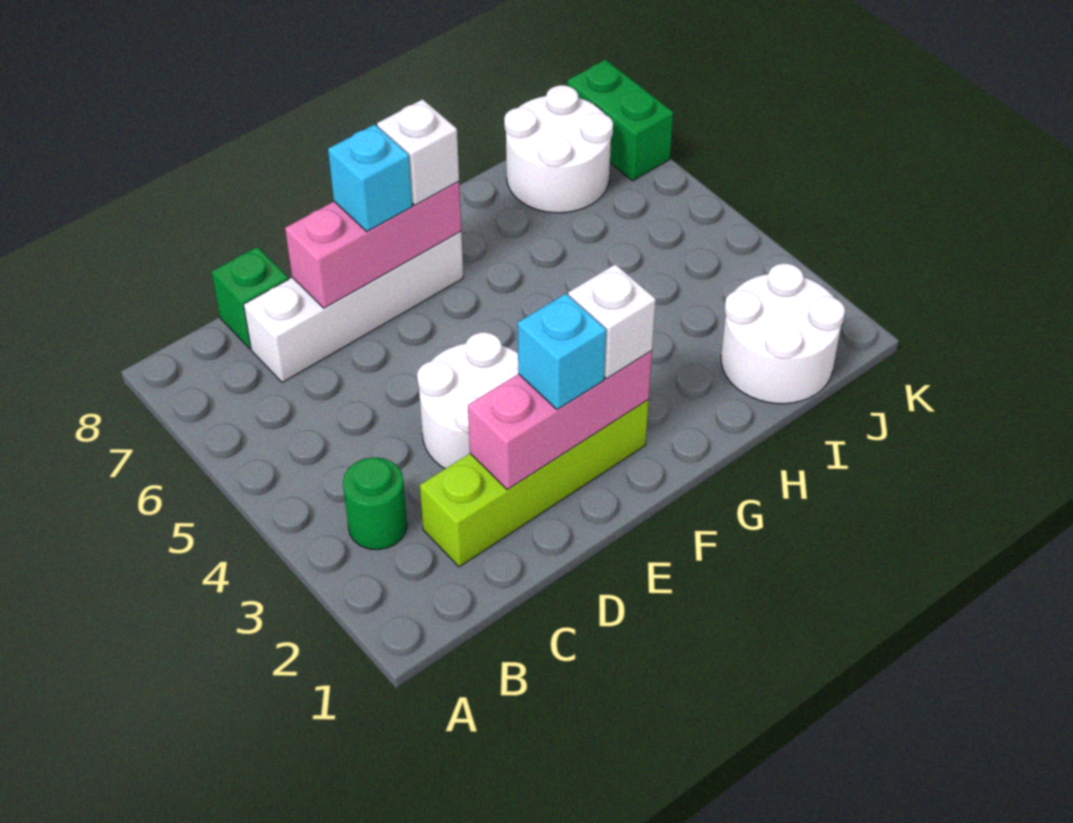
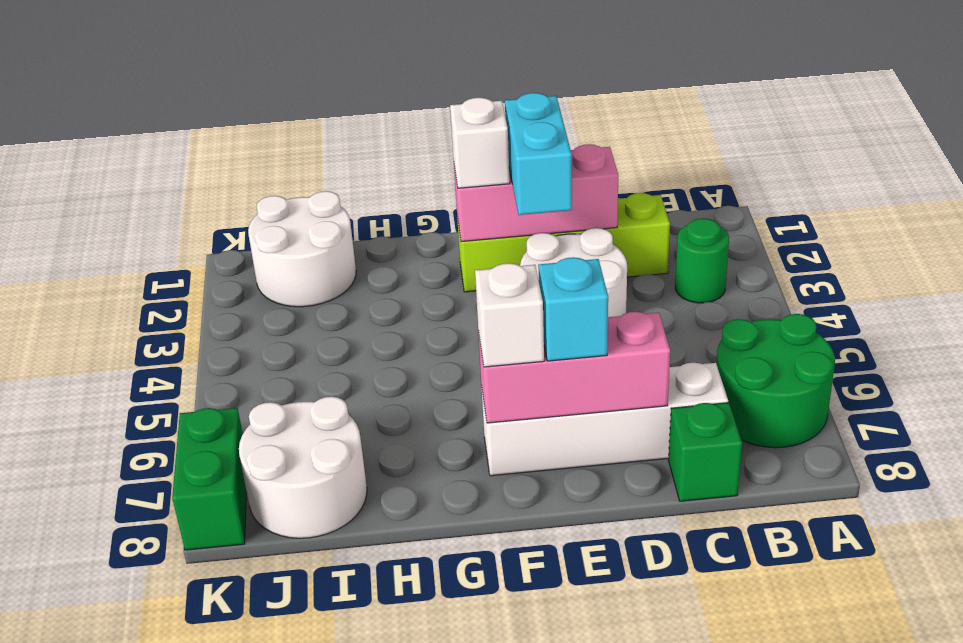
none -> green round brick A6:B7 level 1
cyan brick E2 level 3 -> cyan brick E2:E3 level 3

